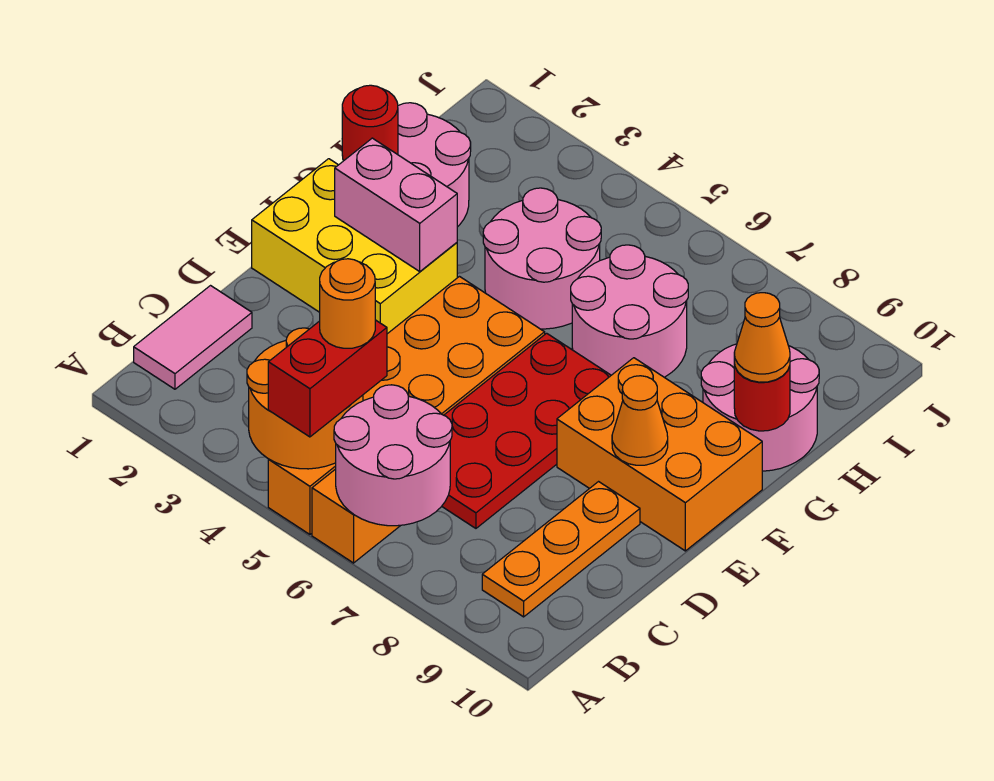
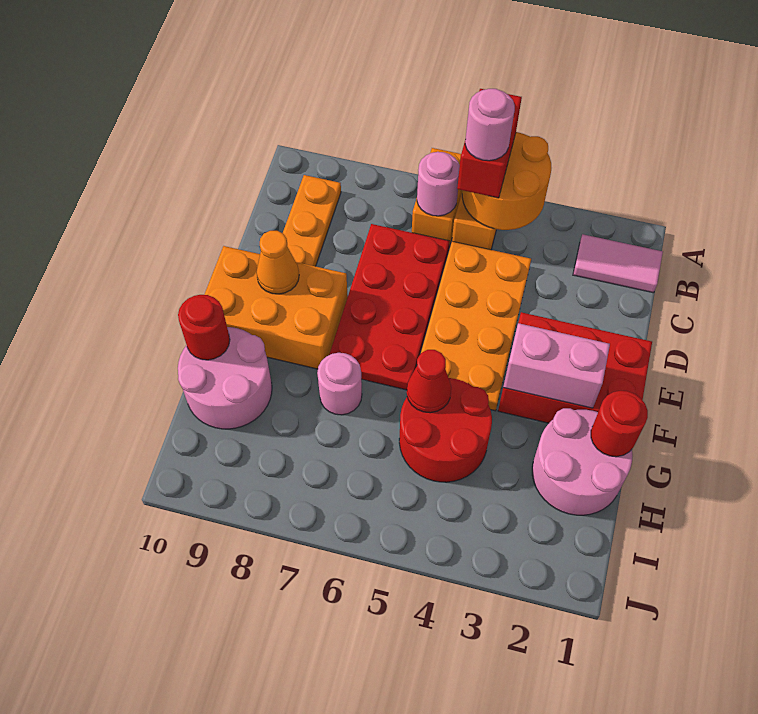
pink round brick A6:B7 level 2 -> pink round brick B6 level 2
pink tile B1:C1 level 1 -> pink tile B1:B2 level 1
orange round brick B5 level 4 -> pink round brick B5 level 4
yellow brick E1:F3 level 1 -> red brick E1:F3 level 1
pink round brick G4:H5 level 1 -> red round brick G4:H5 level 1
none -> red cone G5 level 2
pink round brick G6:H7 level 1 -> pink round brick G7 level 1
orange cone G10 level 3 -> none

